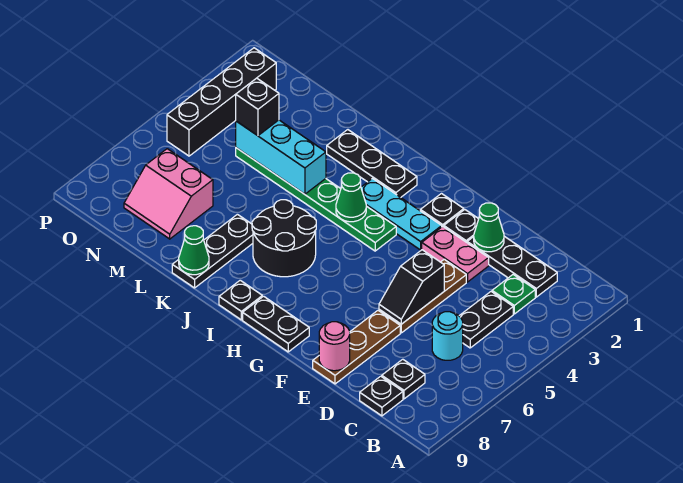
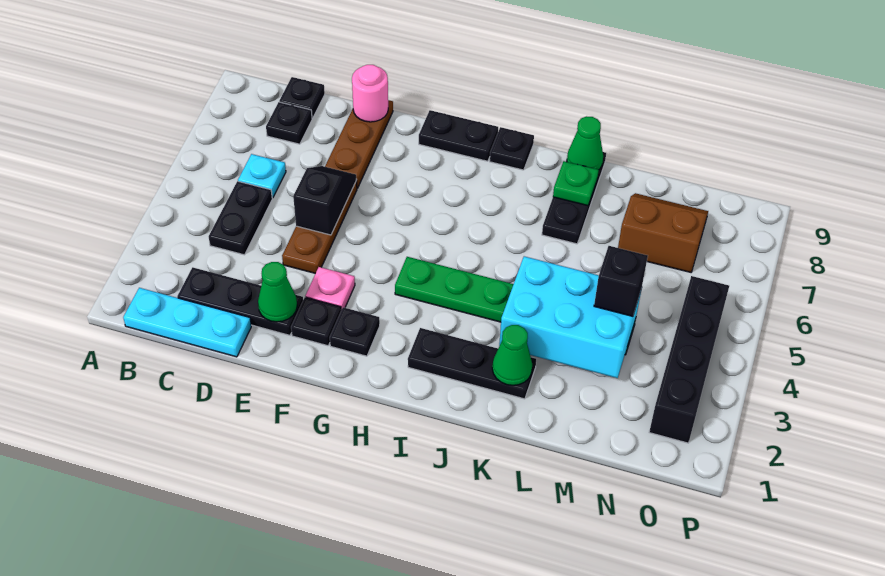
green plate C3 level 1 -> green plate K8 level 2
cyan round brick C6 level 1 -> cyan plate C6 level 1
pink plate E3:F3 level 1 -> pink plate F3 level 1
cyan plate G3:I3 level 1 -> cyan plate B1:D1 level 1
green cone I4 level 2 -> green cone K2 level 2
black round brick I6:J7 level 1 -> none
cyan brick K4:M4 level 2 -> cyan brick K3:M4 level 2
pink slope M7:N8 level 1 top 7 -> brown slope M7:N8 level 1 top 7

